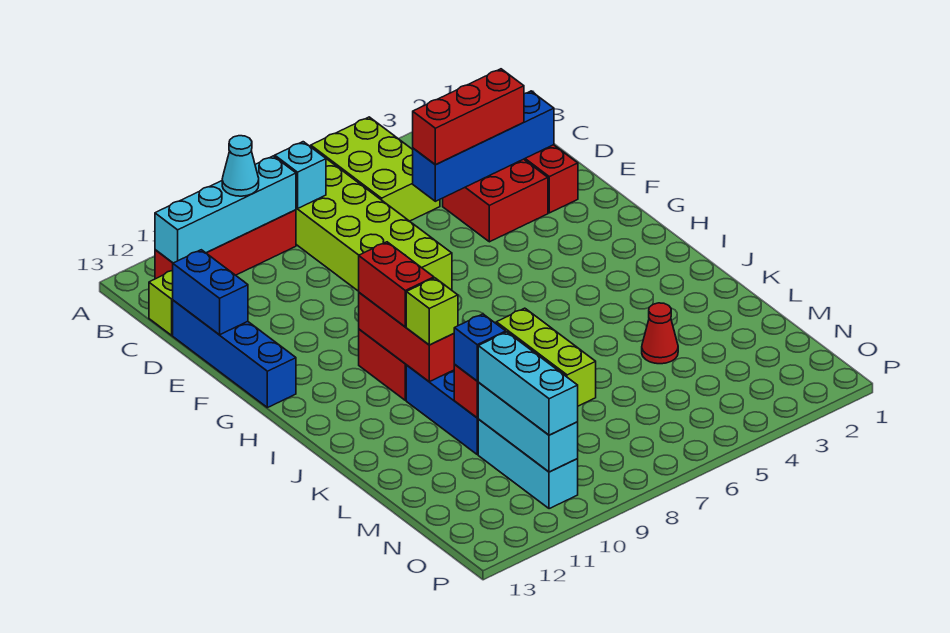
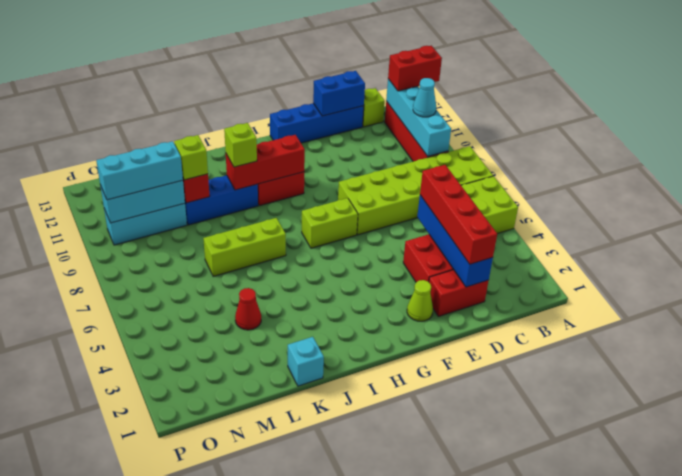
cyan brick B8 level 2 -> cyan brick K1 level 1
red brick D3:D5 level 3 -> red brick D2:D5 level 3
none -> lime cone F2 level 1
none -> lime brick G7:H7 level 1
red brick H10:I10 level 3 -> red brick A12:B12 level 3
blue brick L10 level 3 -> lime brick L10 level 3

